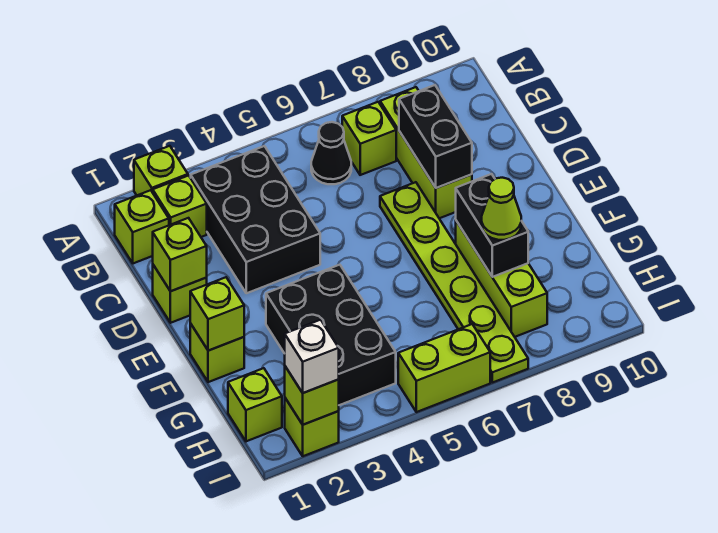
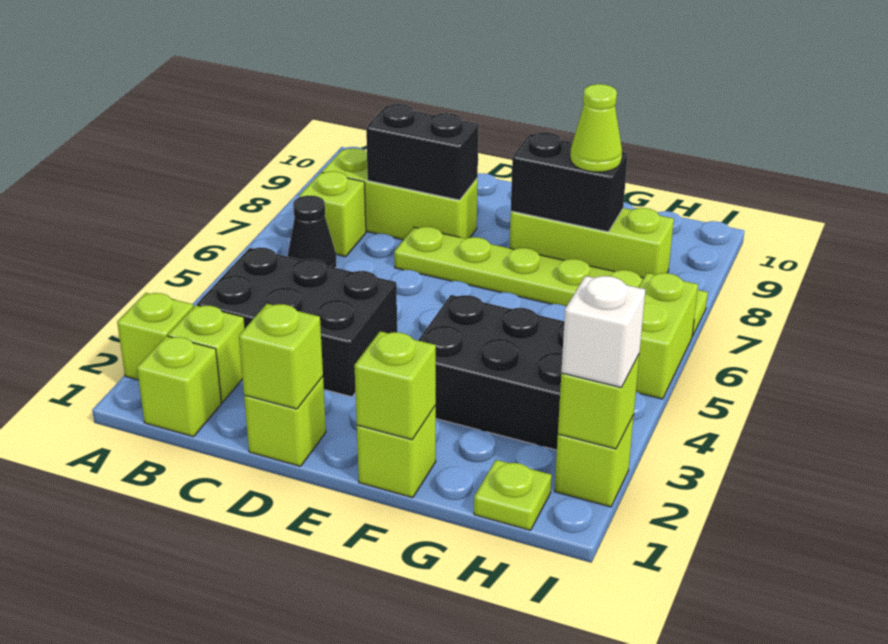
lime brick H1 level 1 -> lime plate H1 level 1

